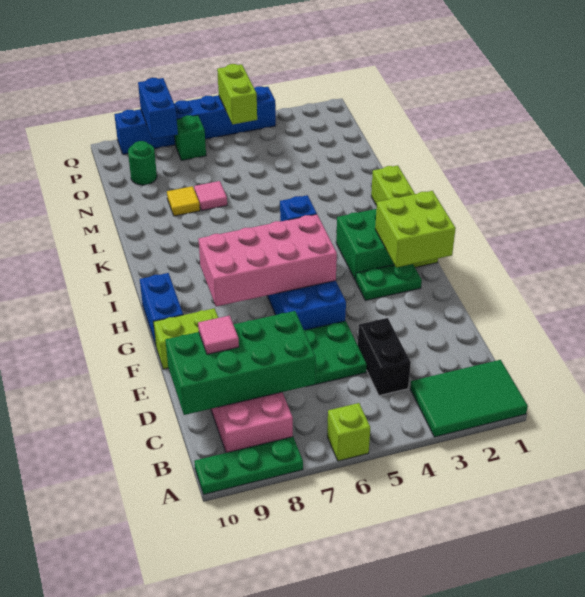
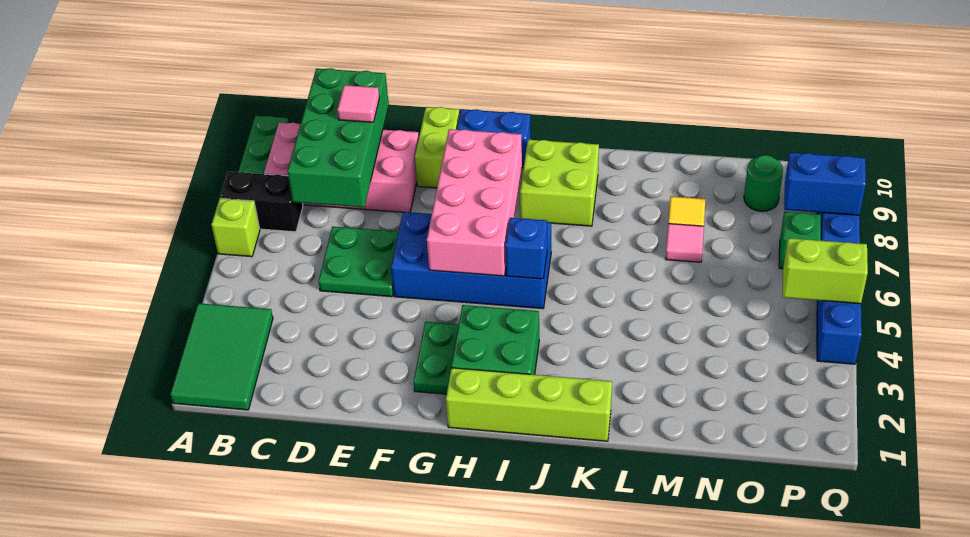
black brick C4:D4 level 1 -> black brick A7:B7 level 1
lime brick G1:H2 level 2 -> lime brick I8:J9 level 1

